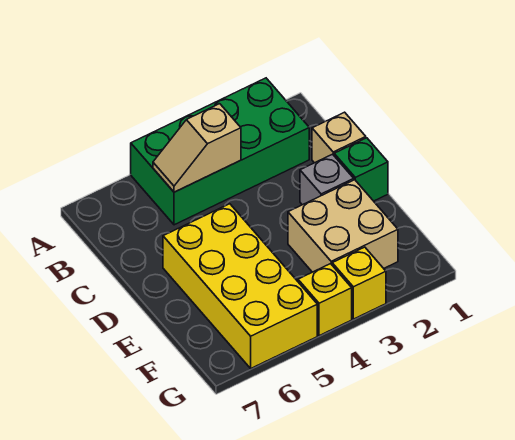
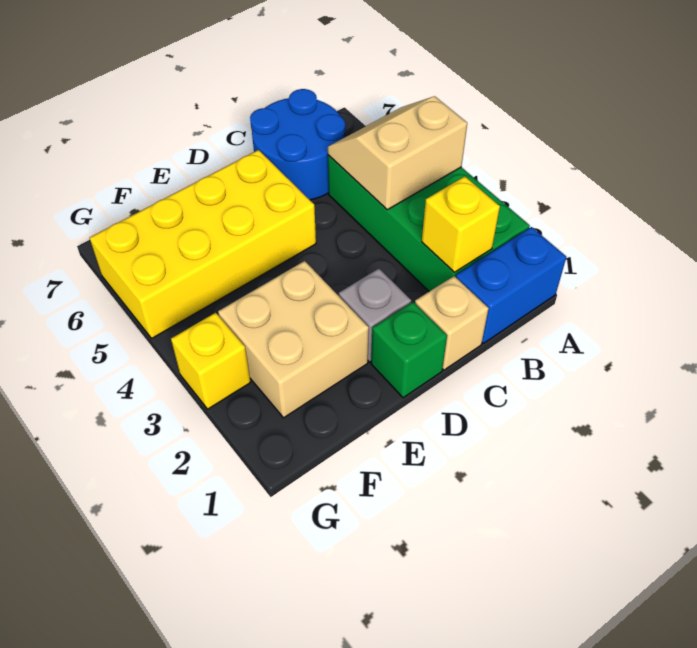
none -> blue brick A1:B1 level 1
tan slope B4:B5 level 2 top 4 -> tan slope A4:B5 level 2 top 4
none -> blue round brick B6:C7 level 1
yellow brick G4 level 1 -> yellow brick B2 level 2

